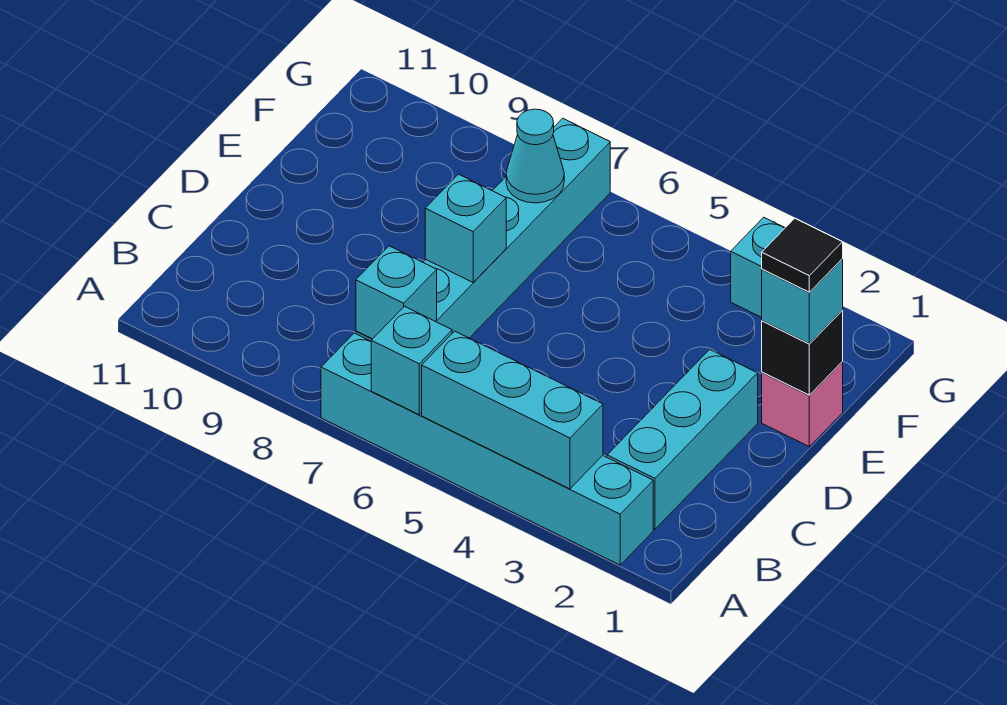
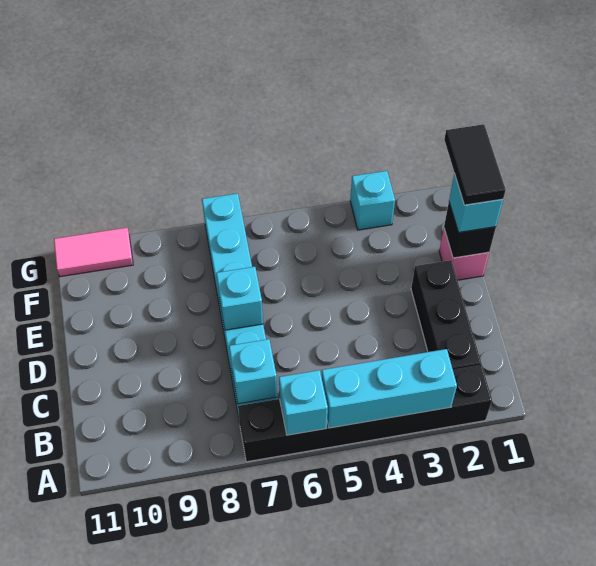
cyan brick A2:A7 level 1 -> black brick A2:A7 level 1
cyan brick B2:D2 level 1 -> black brick B2:D2 level 1
black tile E1 level 4 -> black tile E1:F1 level 4
cyan cone F7 level 2 -> none
none -> pink tile G10:G11 level 1

